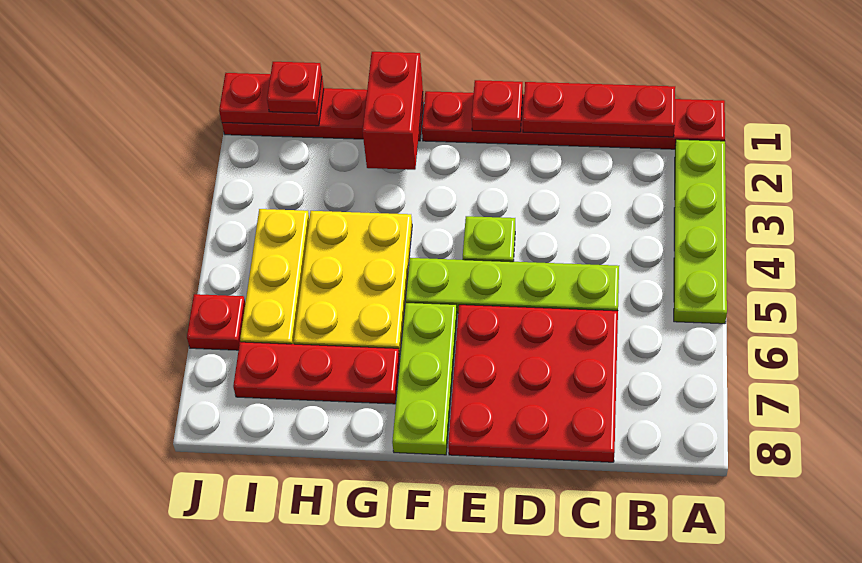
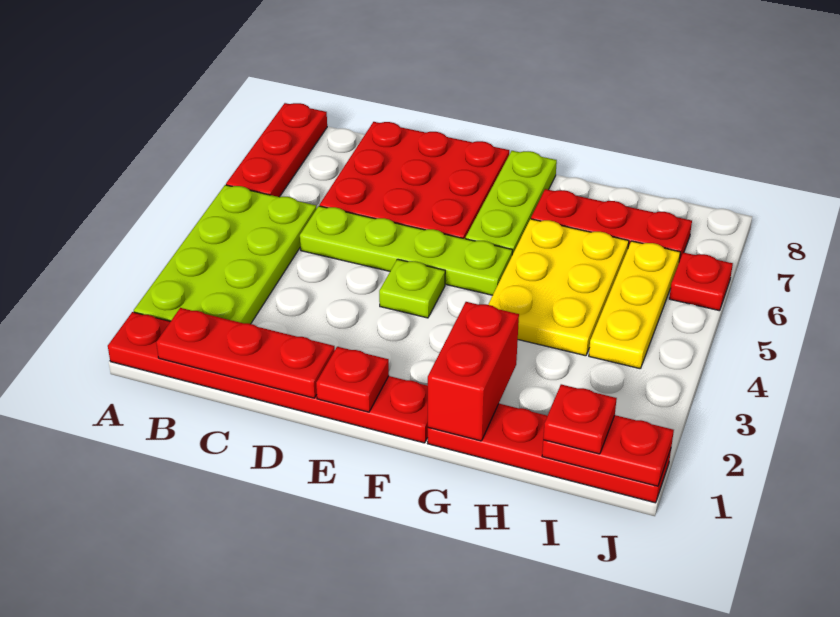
lime plate A2:A5 level 1 -> lime plate A2:B5 level 1
none -> red plate A6:A8 level 1

